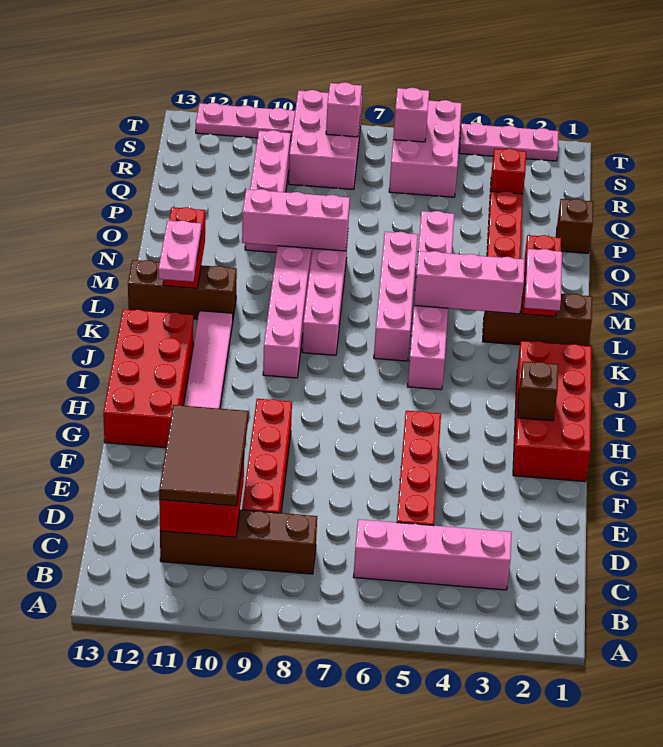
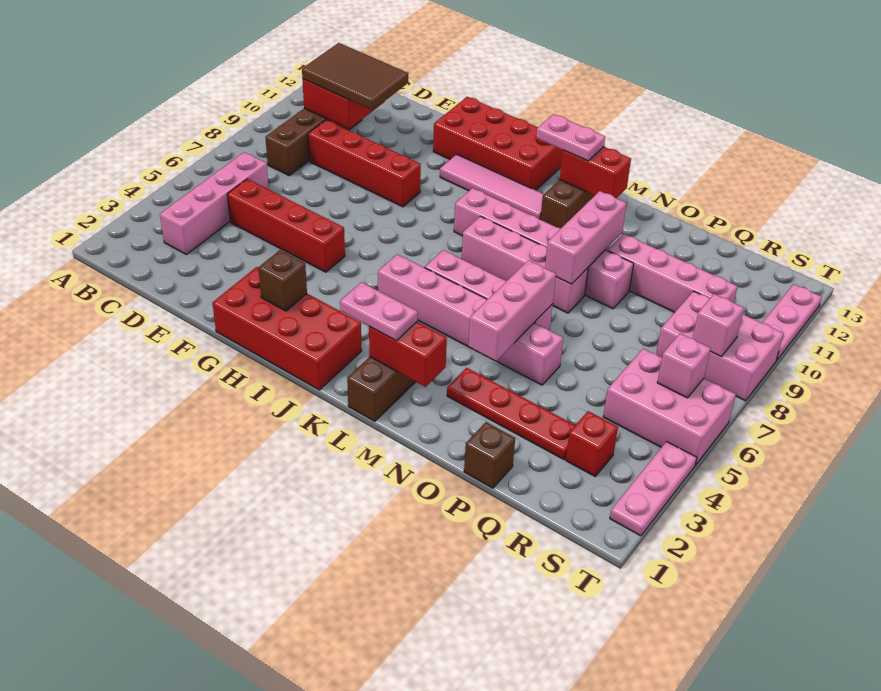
pink brick L3:L5 level 2 -> pink brick N4:N6 level 2

